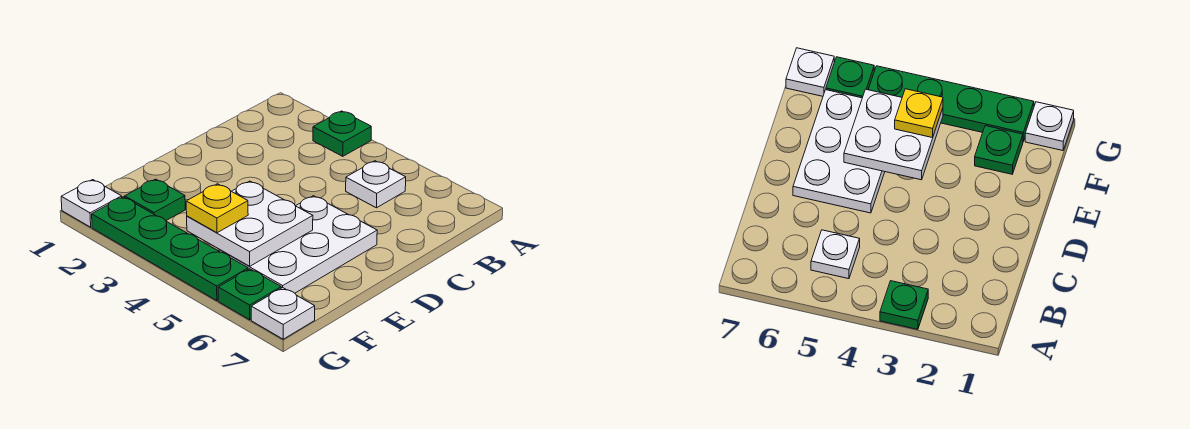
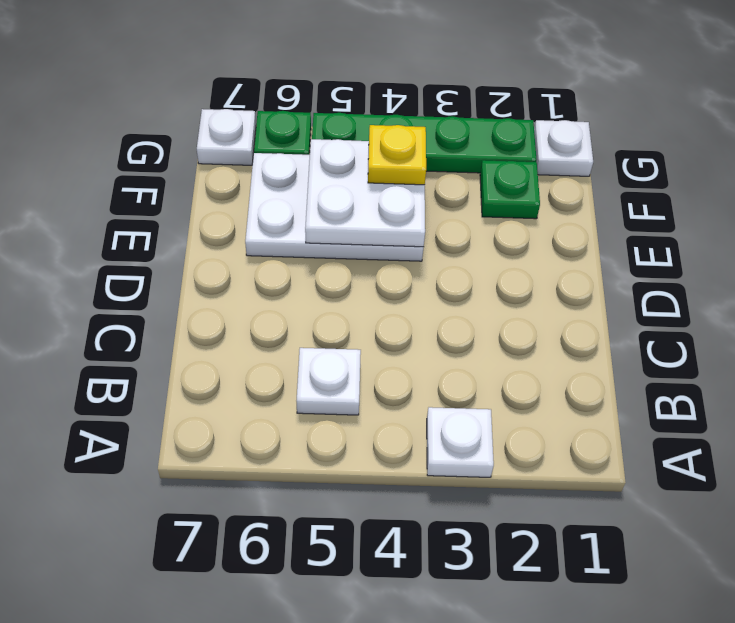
green plate A3 level 1 -> white plate A3 level 1
white plate D5:F6 level 1 -> white plate E4:F6 level 1

